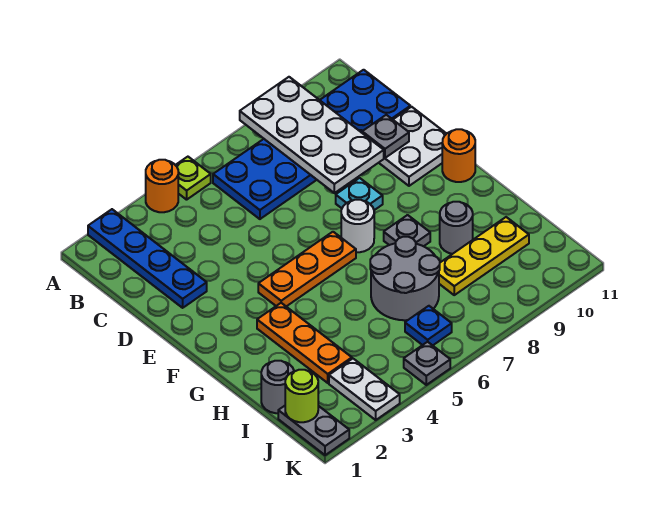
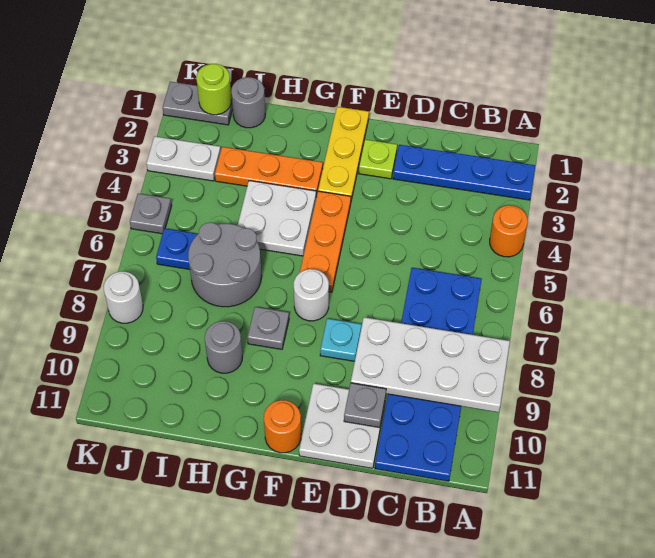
lime plate A5 level 1 -> lime plate E2 level 1
none -> white plate G4:H5 level 1
yellow plate I8:I10 level 1 -> yellow plate F1:F3 level 1
none -> white round brick K8 level 1

